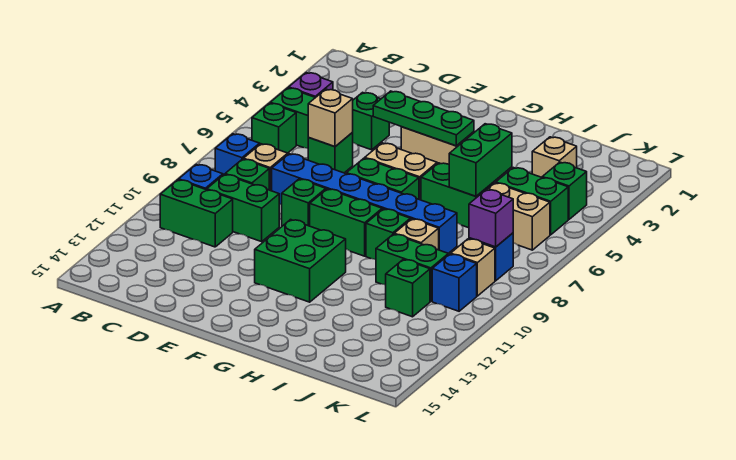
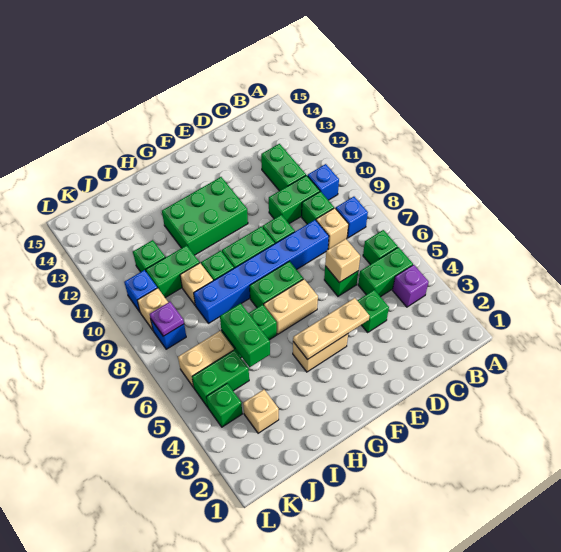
green brick B11:C11 level 1 -> green brick C11:C12 level 1
green plate E4:G4 level 2 -> tan plate E4:G4 level 2
green brick F11:G12 level 1 -> green brick F11:H12 level 1
purple brick K8 level 2 -> purple plate K8 level 2

